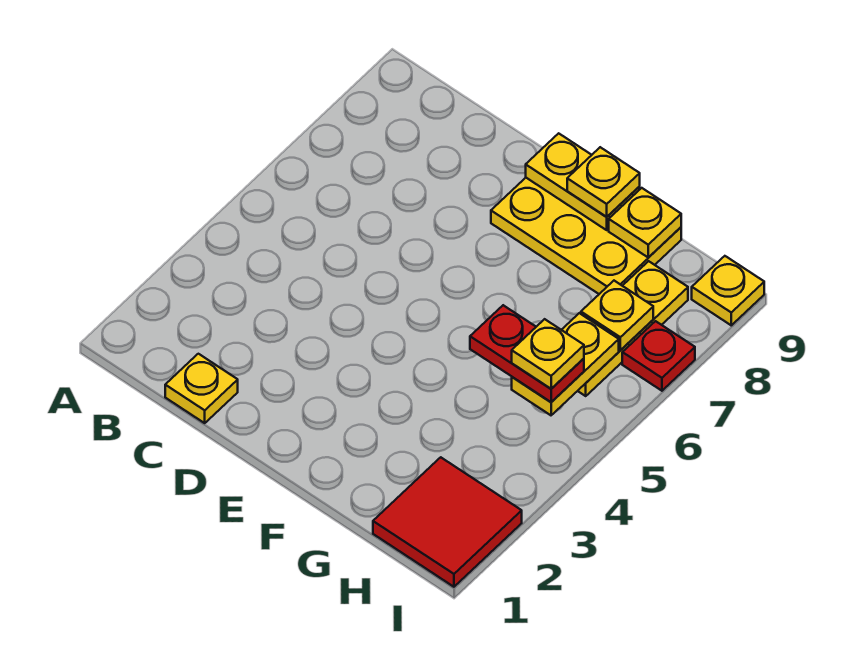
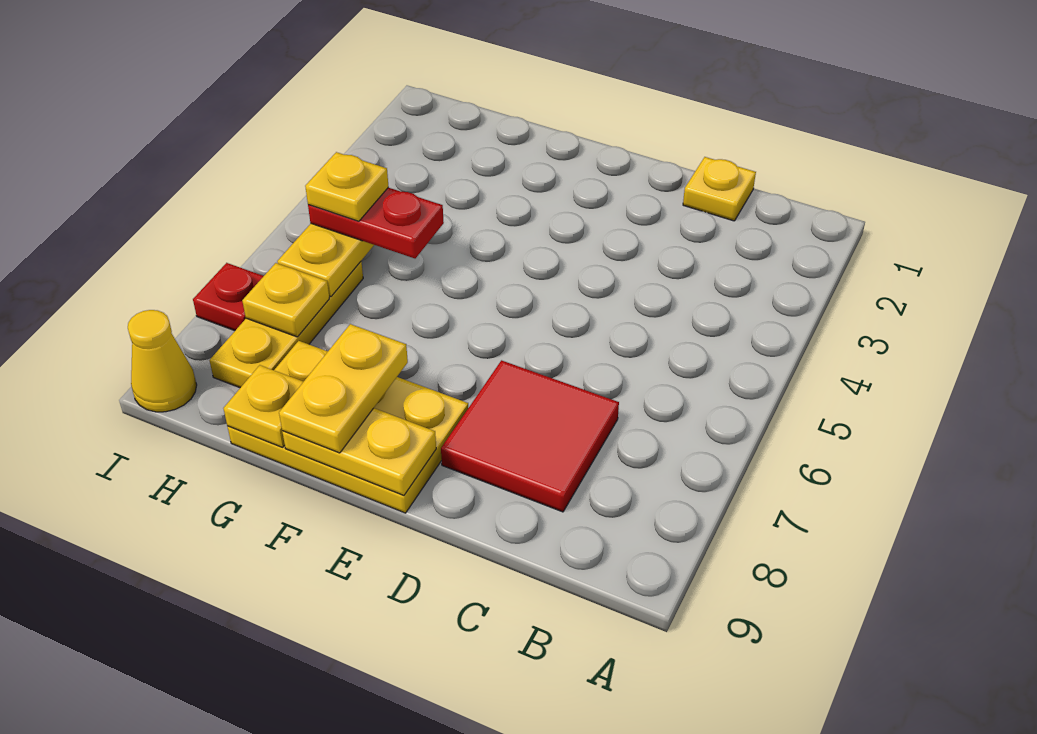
yellow plate F9 level 3 -> yellow plate F8:F9 level 3
red tile H1:I2 level 1 -> red tile C7:D8 level 1
yellow plate I9 level 1 -> yellow cone I9 level 1

